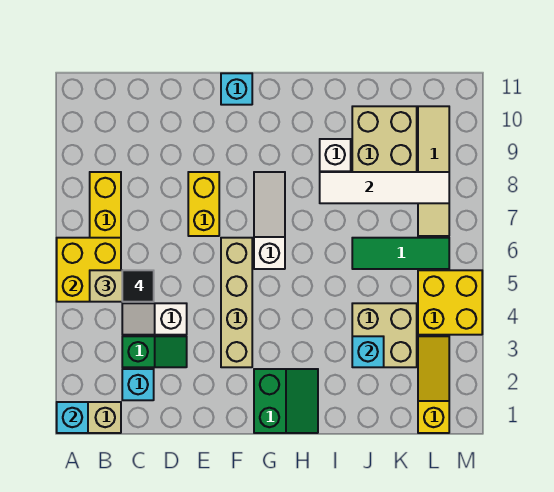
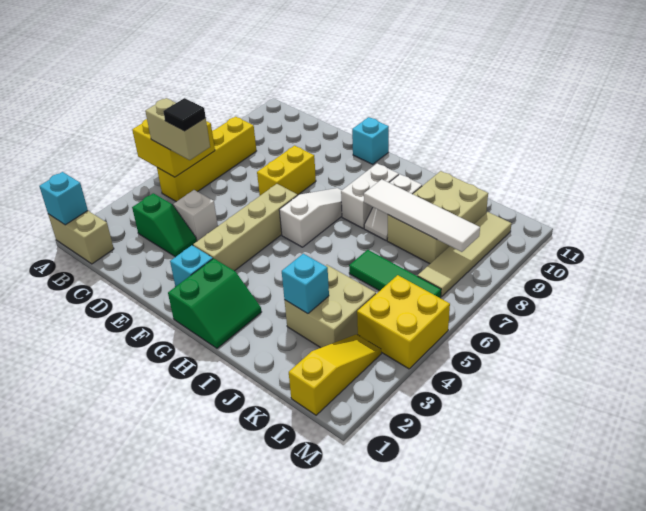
cyan brick C2 level 1 -> cyan brick F2 level 1
none -> white brick H8:H9 level 1

